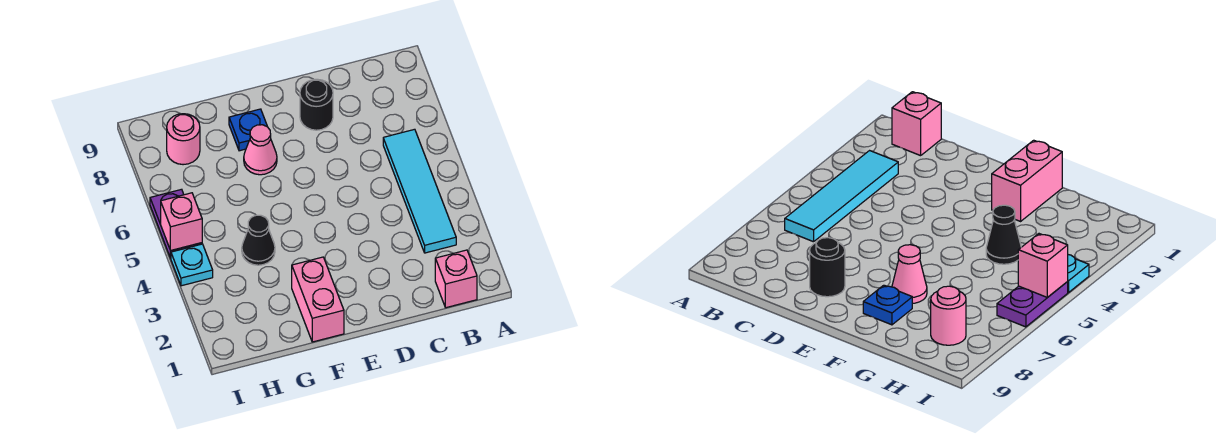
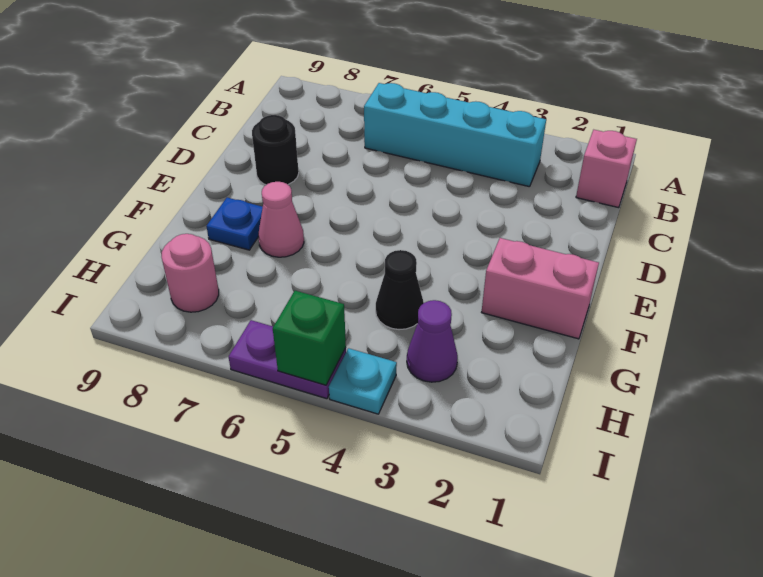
cyan tile B3:B6 level 1 -> cyan brick B3:B6 level 1
none -> purple cone H3 level 1
pink brick I5 level 2 -> green brick I5 level 2

